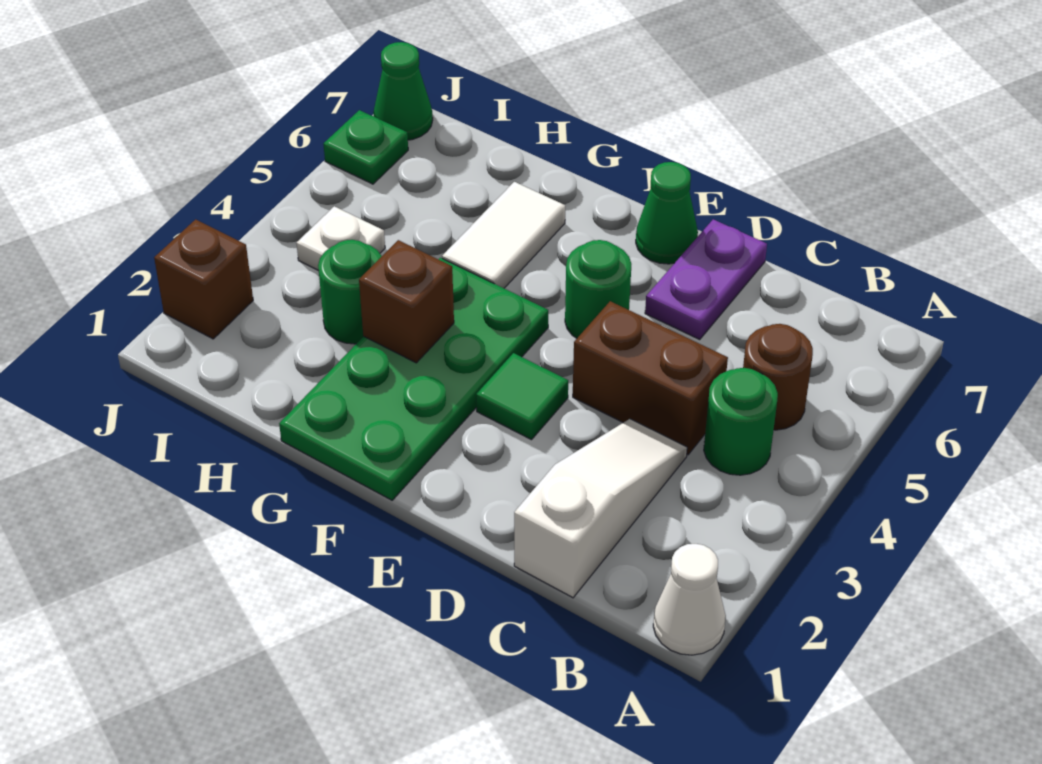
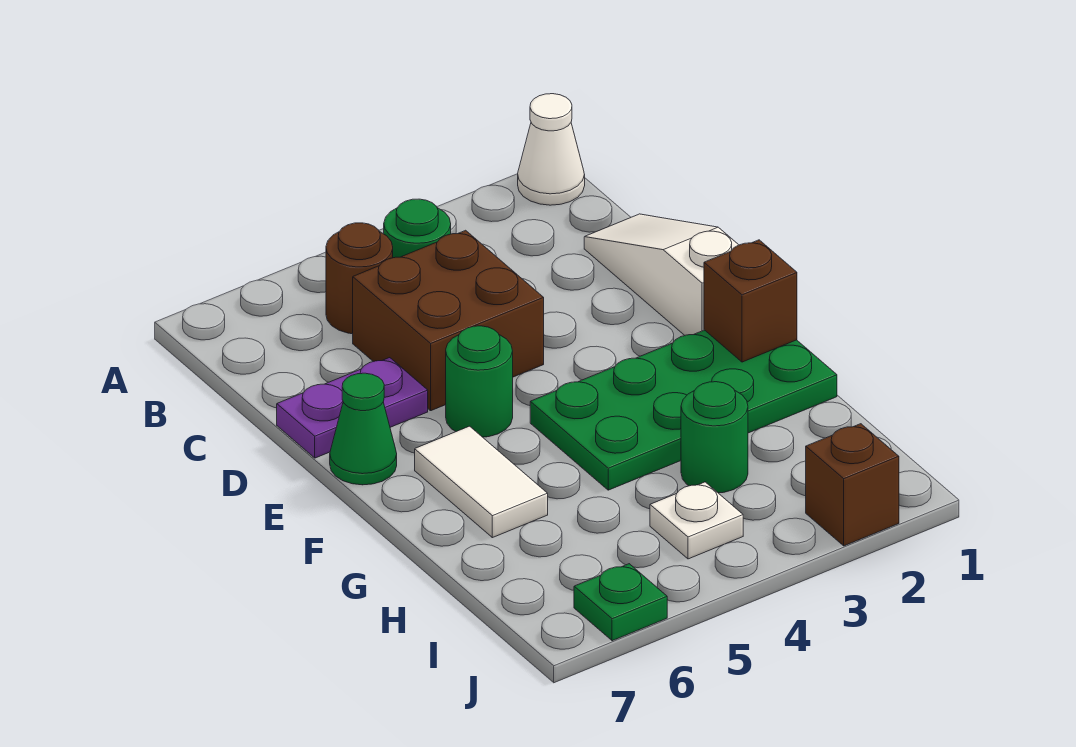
white slope C1:C3 level 1 top 1 -> white slope C1:E1 level 1 top E
brown brick C4:D4 level 1 -> brown brick C4:D5 level 1
green tile E3 level 1 -> none
brown brick G3 level 2 -> brown brick F1 level 2
white tile G5:G6 level 1 -> white tile F6:G6 level 1
green cone J7 level 1 -> none

